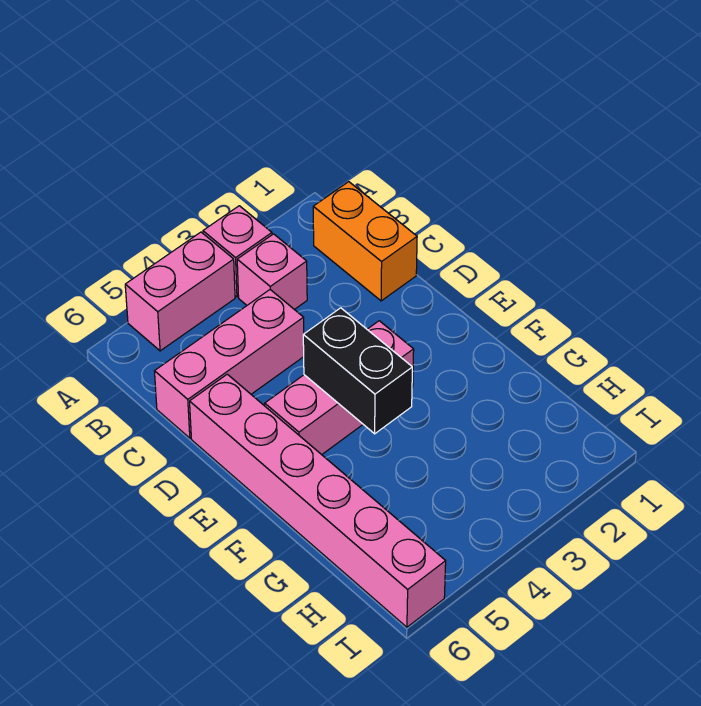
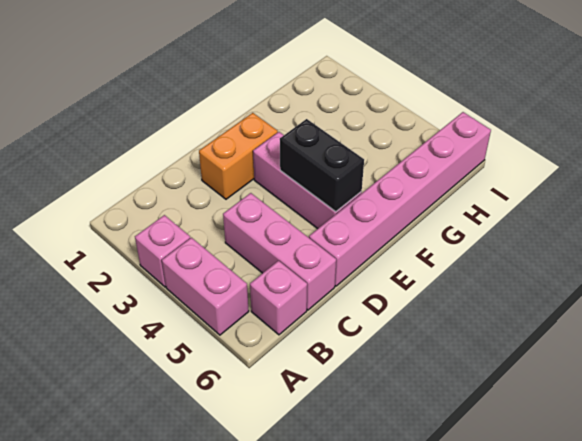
orange brick B1:C1 level 1 -> orange brick D2:E2 level 1
pink brick B3 level 1 -> pink brick B6 level 1
black brick E4:F4 level 2 -> black brick E4:E5 level 2

